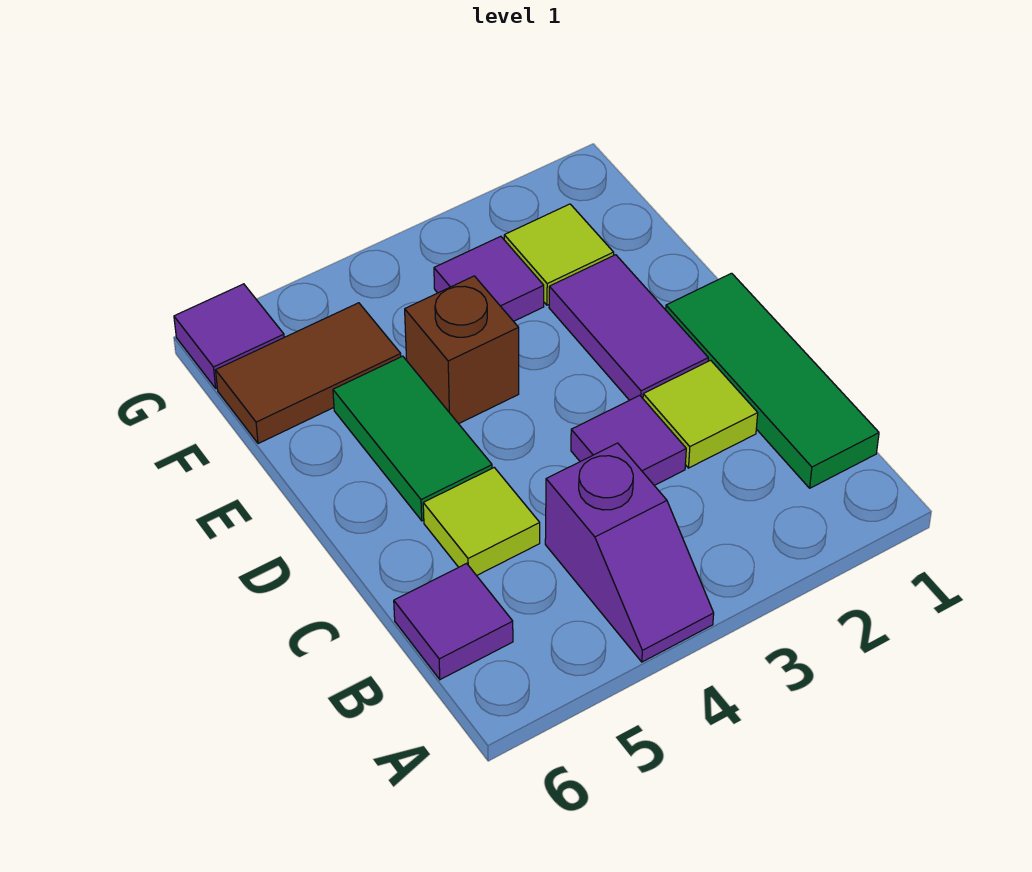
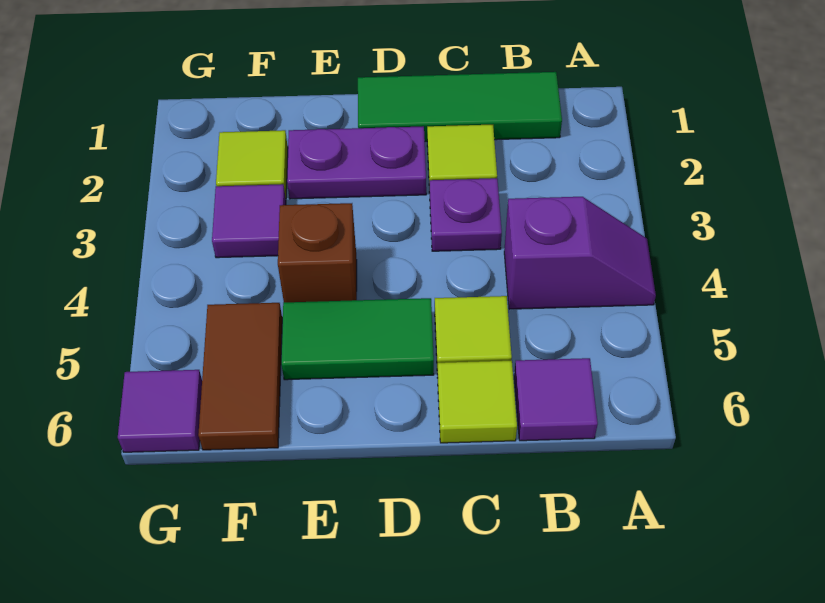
purple tile C3 level 1 -> purple plate C3 level 1
none -> lime tile C6 level 1
purple tile D2:E2 level 1 -> purple plate D2:E2 level 1

